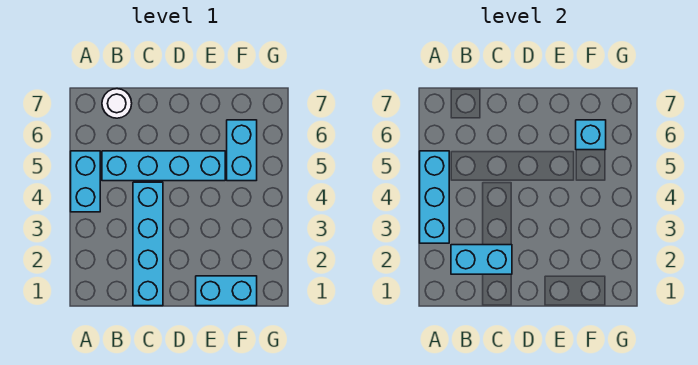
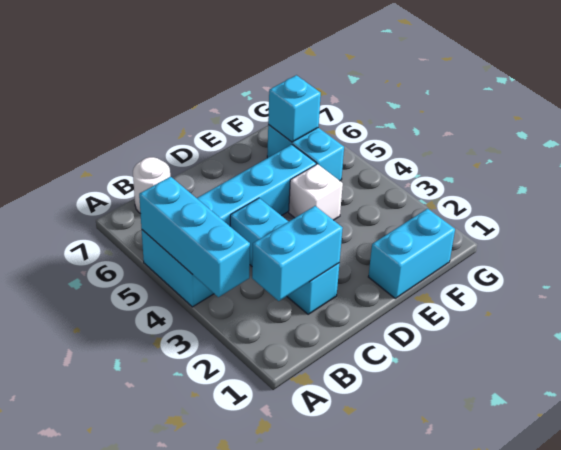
cyan brick C1:C4 level 1 -> cyan brick C2:C4 level 1
none -> white brick E4 level 1

